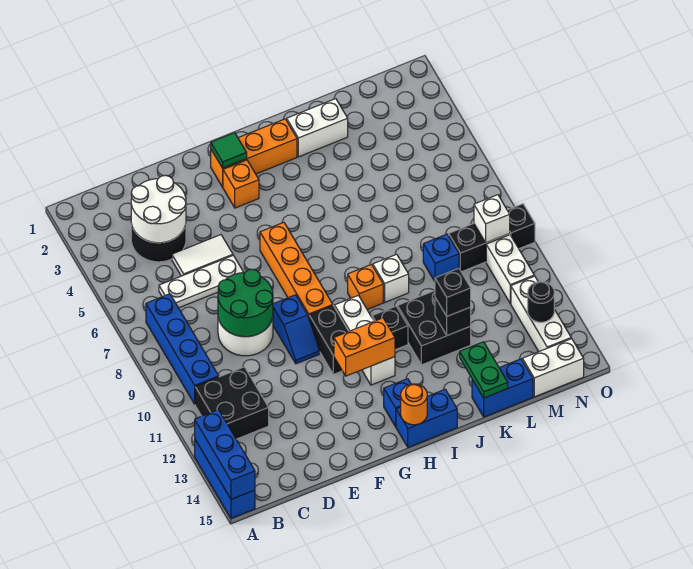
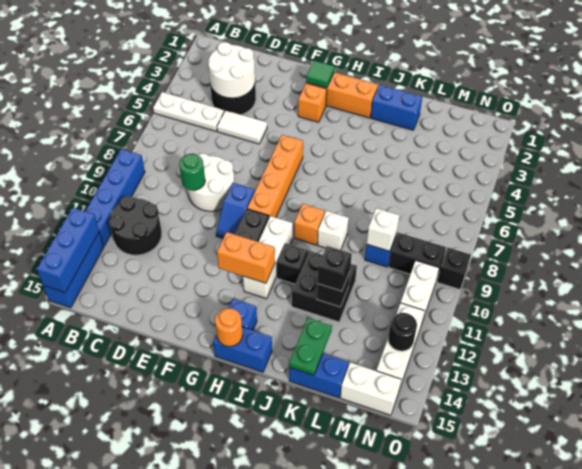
blue brick B7:B10 level 1 -> blue brick A9:A12 level 1
black brick B11:C12 level 1 -> black round brick B11:C12 level 1
white plate C6:E6 level 1 -> white plate A5:C5 level 1
green round brick D8:E9 level 2 -> green round brick D9 level 2
white brick J2:K2 level 1 -> blue brick J2:K2 level 1
white brick N9 level 2 -> white brick L9 level 2

